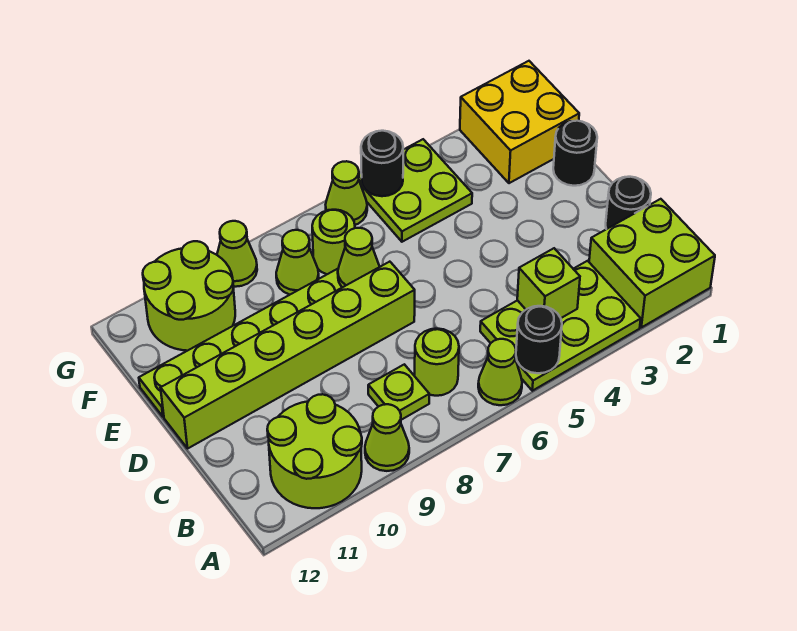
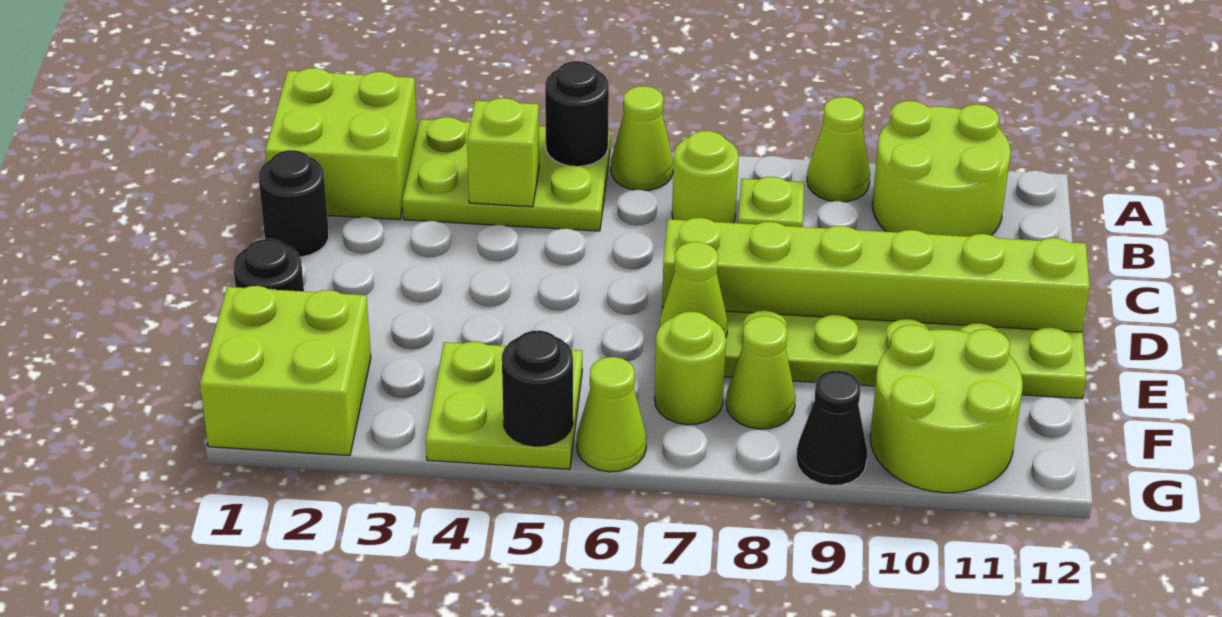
yellow brick F1:G2 level 1 -> lime brick F1:G2 level 1
lime cone G9 level 1 -> black cone G9 level 1

